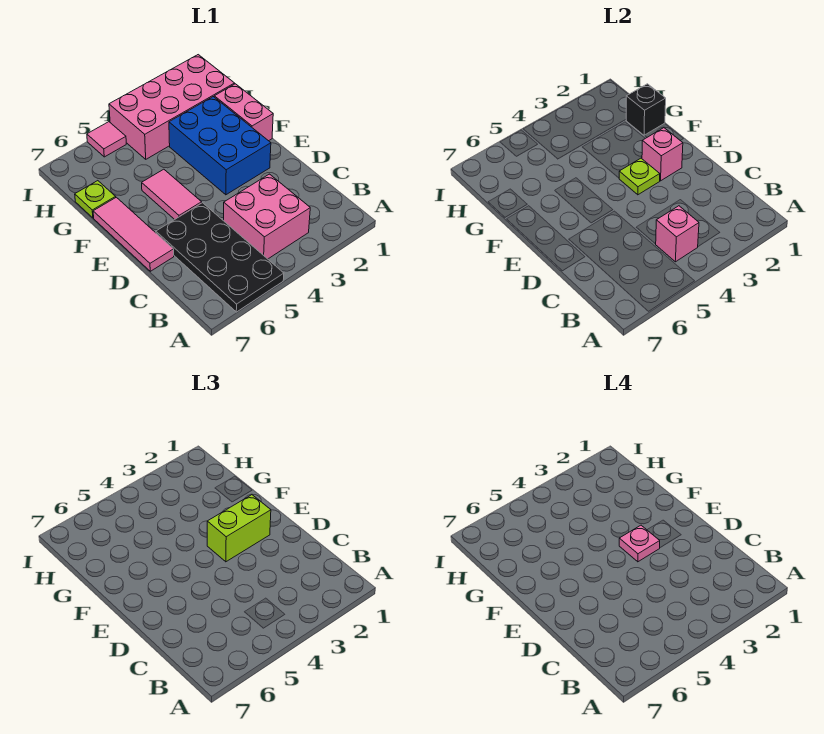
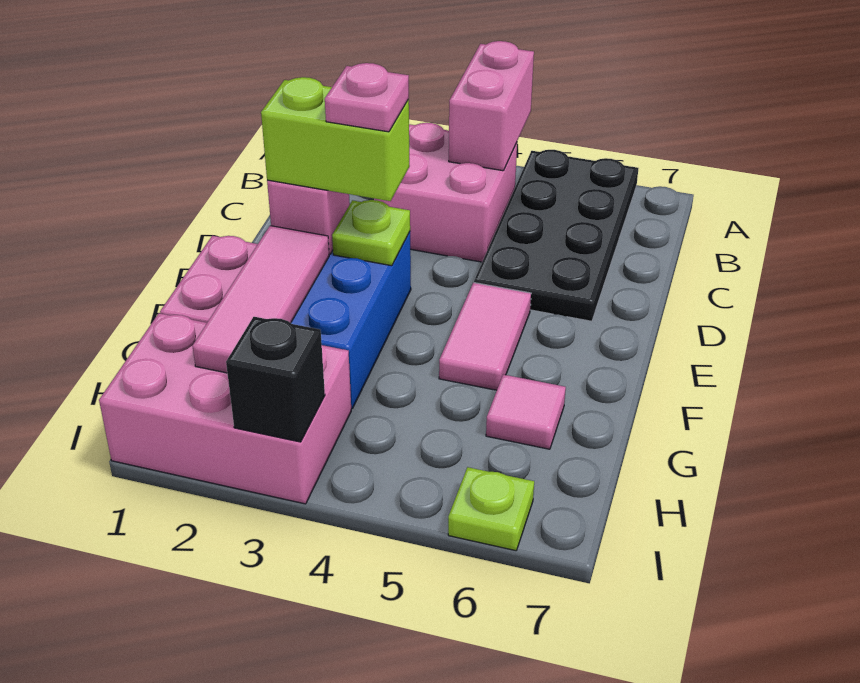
pink brick B4 level 2 -> pink brick A4:B4 level 2
pink tile D7:F7 level 1 -> pink tile F2:H2 level 2
black brick G1 level 2 -> black brick I3 level 2
lime plate G7 level 1 -> lime plate I6 level 1
pink brick H1:I4 level 1 -> pink brick H1:I3 level 1
pink tile I5 level 1 -> pink tile G6 level 1

